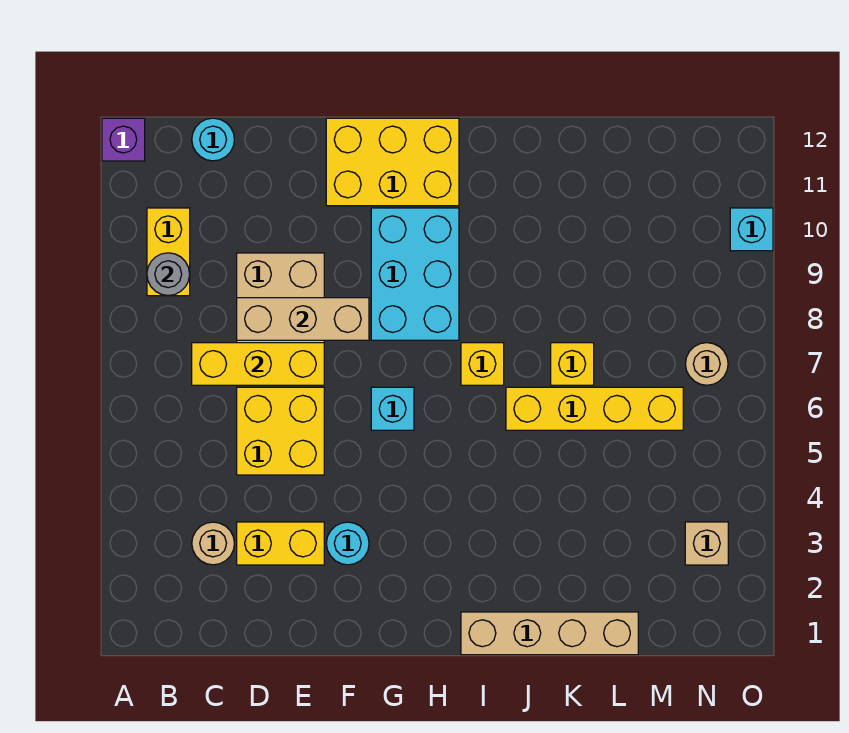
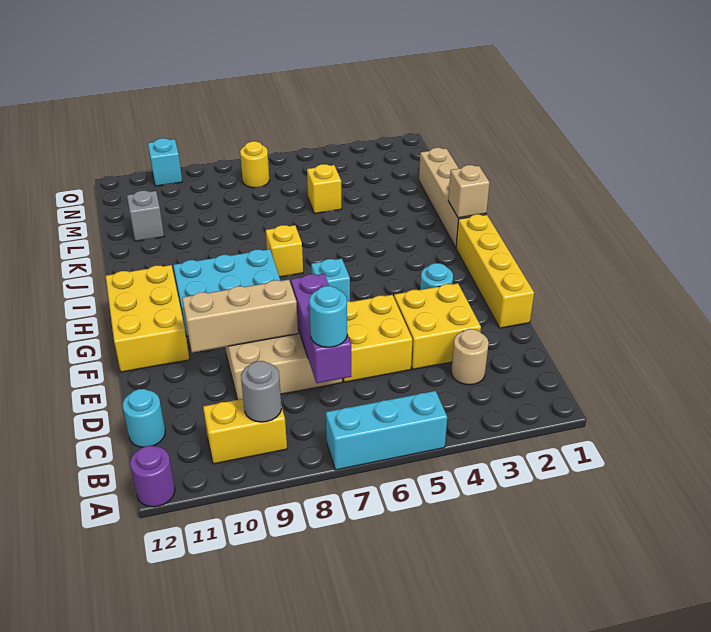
none -> cyan brick A5:A7 level 1
purple brick A12 level 1 -> purple round brick A12 level 1
yellow brick C7:E7 level 2 -> purple brick C7:E7 level 2
none -> cyan round brick C7 level 3
yellow brick D3:E3 level 1 -> yellow brick D3:E4 level 1
tan brick D8:F8 level 2 -> tan brick E8:E10 level 2
yellow brick J6:M6 level 1 -> yellow brick E1:H1 level 1
yellow brick K7 level 1 -> yellow brick L5 level 1
none -> grey brick L11 level 1
tan brick N3 level 1 -> tan brick I1 level 2
tan round brick N7 level 1 -> yellow round brick N7 level 1

